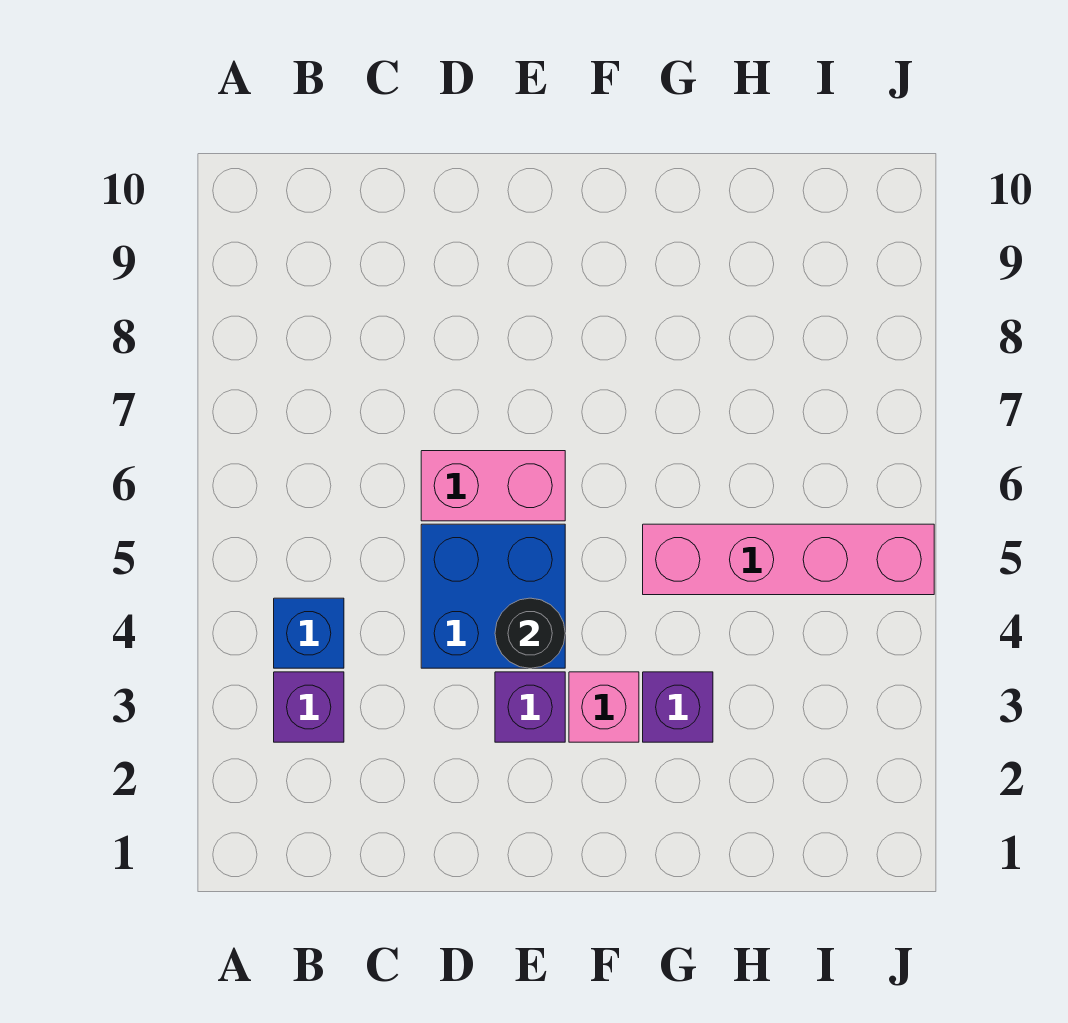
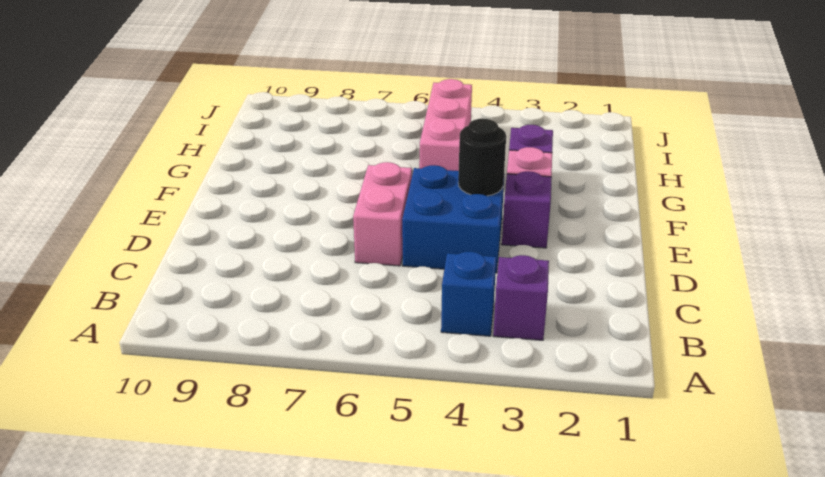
pink brick G5:J5 level 1 -> pink brick G5:I5 level 1

